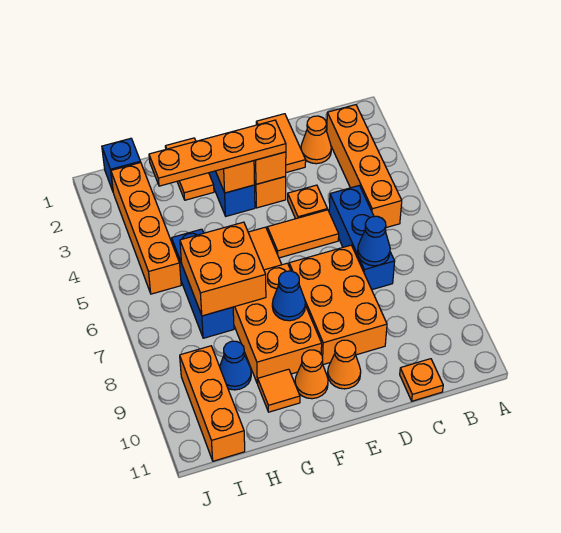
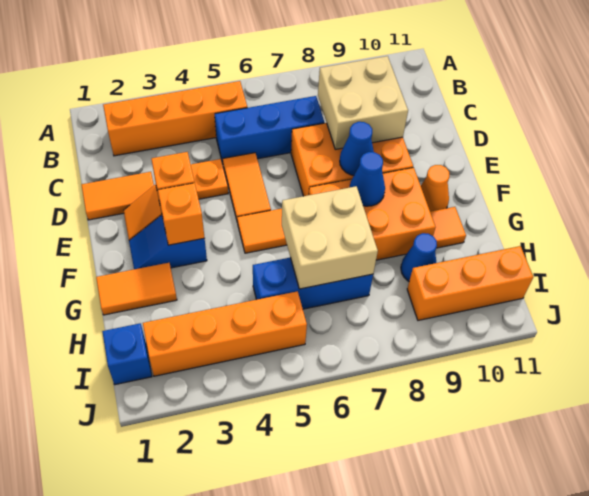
orange cone C2 level 1 -> none
blue cone C7 level 2 -> blue cone E8 level 2
none -> tan brick C8:D9 level 2
orange plate C11 level 1 -> none
orange plate E3:H3 level 3 -> none
orange cone E10 level 1 -> none
orange brick G6:H7 level 2 -> tan brick G6:H7 level 2

